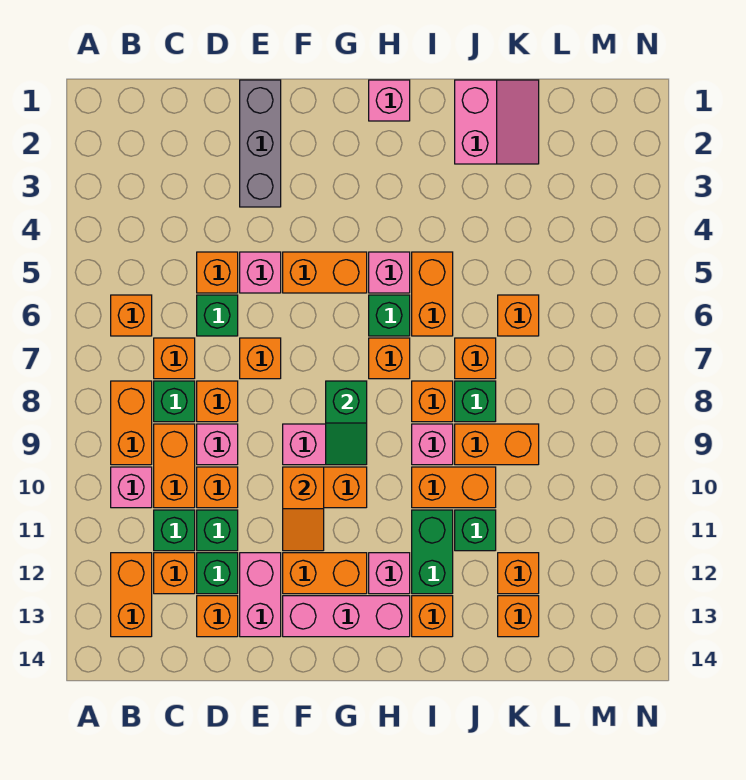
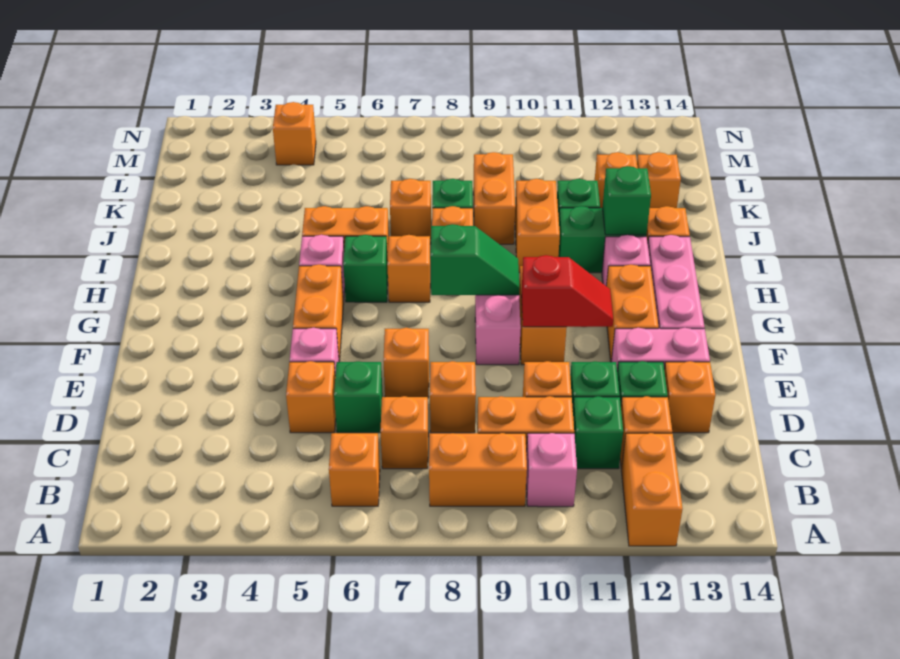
orange brick B12:B13 level 1 -> orange brick A12:B12 level 1
green brick C8 level 1 -> green brick I12 level 2
pink brick D9 level 1 -> none
grey brick E1:E3 level 1 -> none
orange slope F10:F11 level 2 top 10 -> red slope F10:F11 level 2 top 10
pink brick H1 level 1 -> none
pink brick I9 level 1 -> none
pink slope J1:K2 level 1 top J -> none
orange brick K6 level 1 -> orange brick M4 level 1

